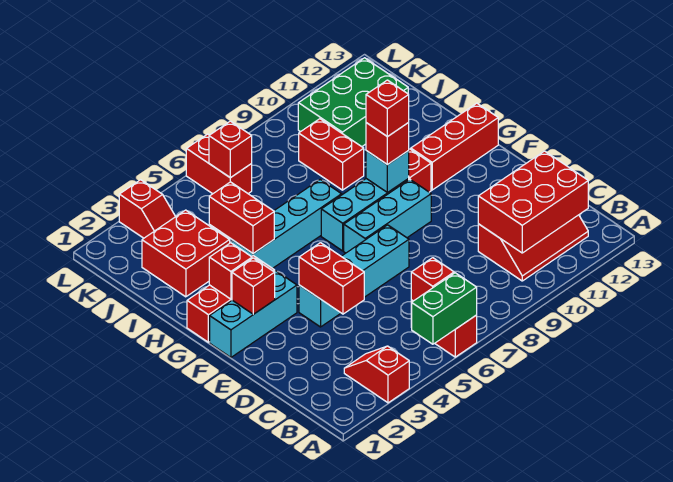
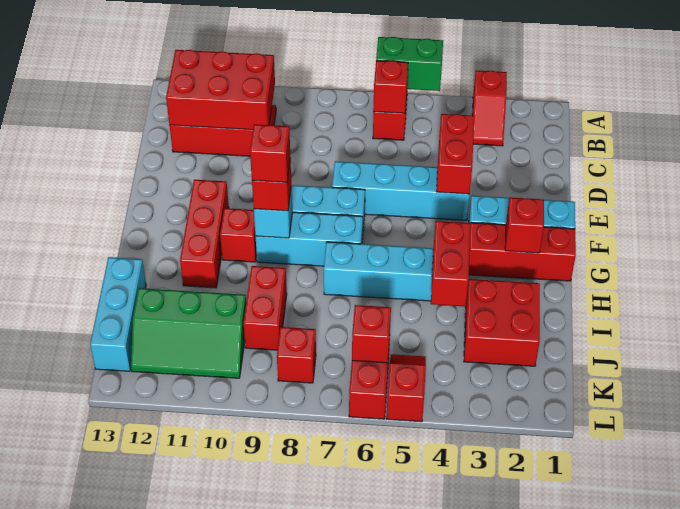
red brick F2 level 2 -> red brick K8 level 1
red brick G11:G13 level 1 -> red brick F11:H11 level 1
none -> cyan brick I13:K13 level 1
green brick J10:K12 level 1 -> green slope J10:K12 level 1 top J
red slope K3:L3 level 1 top L -> red slope K5:L5 level 1 top L

